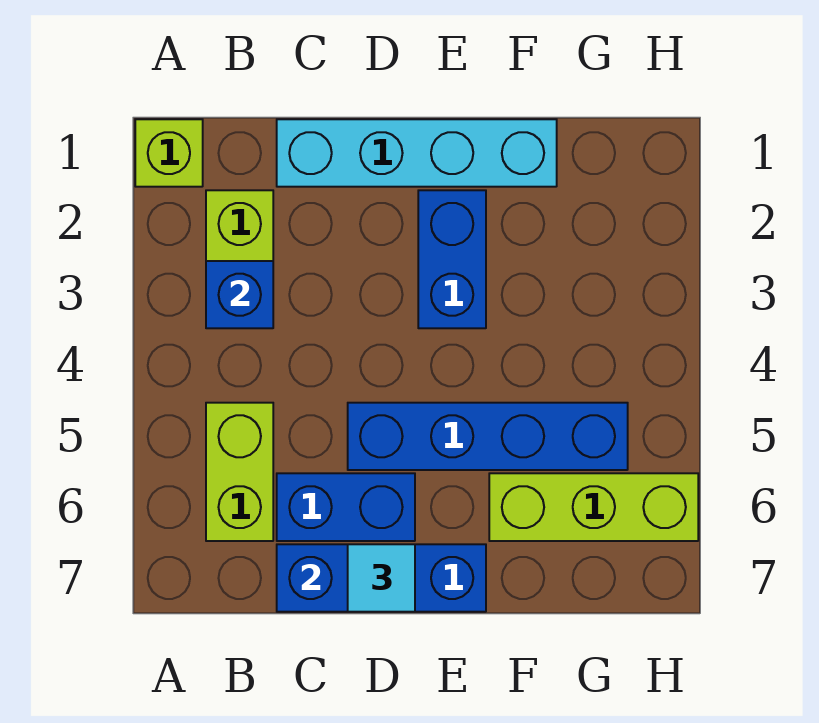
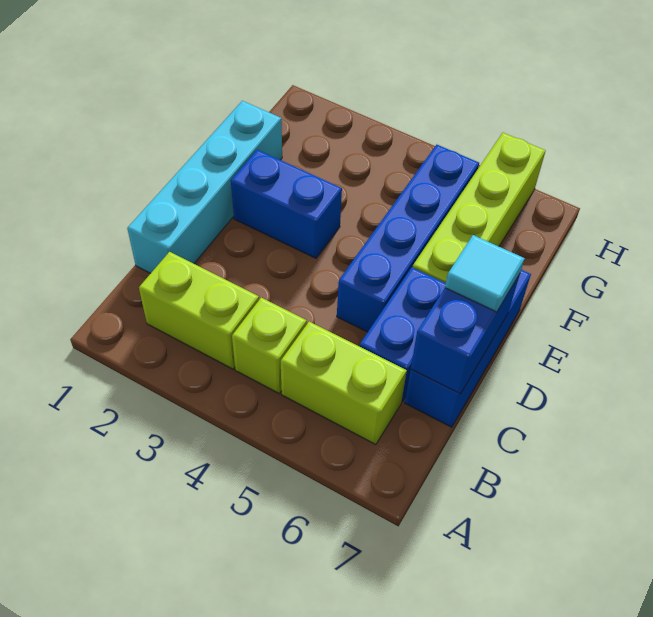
lime brick A1 level 1 -> lime brick B4 level 1
blue brick B3 level 2 -> none
lime brick F6:H6 level 1 -> lime brick E6:H6 level 1

